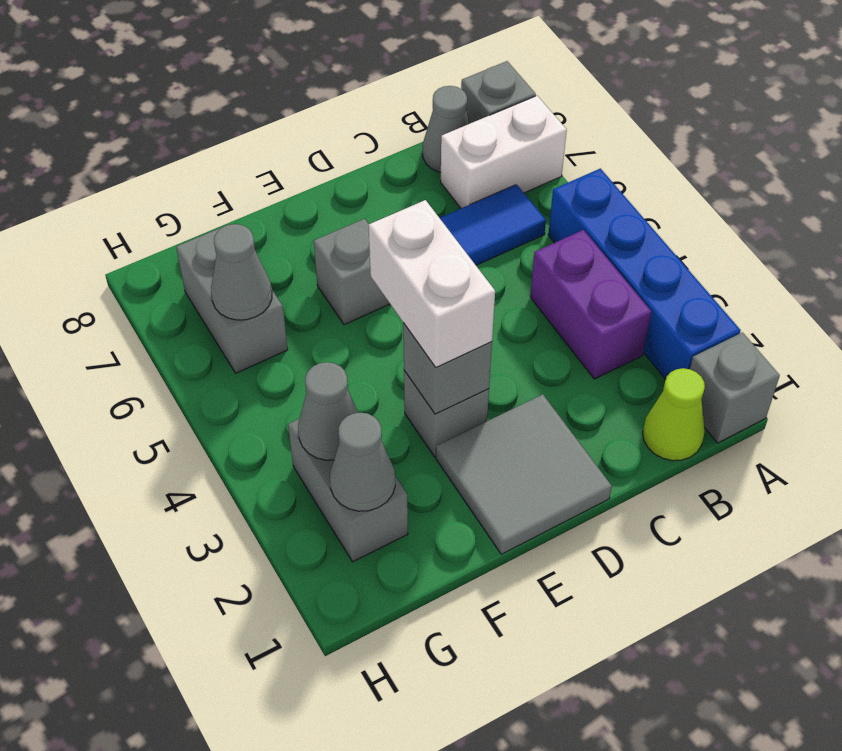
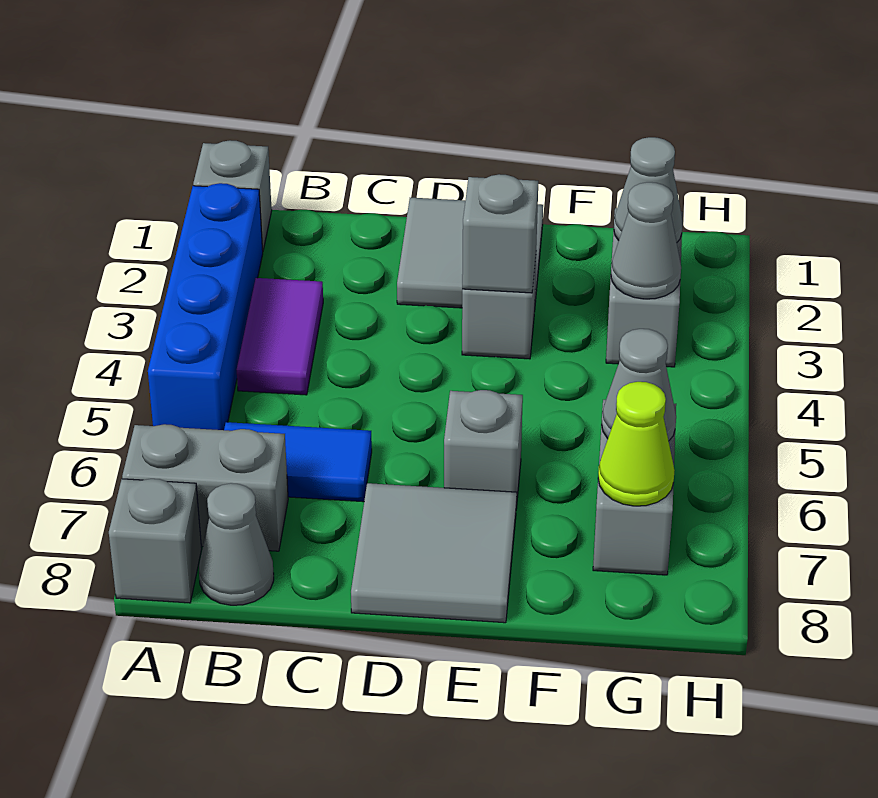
white brick A7:B7 level 1 -> grey brick A7:B7 level 1
lime cone B1 level 1 -> lime cone G7 level 2
purple brick B3:B4 level 1 -> purple tile B3:B4 level 1
none -> grey tile D7:E8 level 1
white brick E3:E4 level 3 -> none

